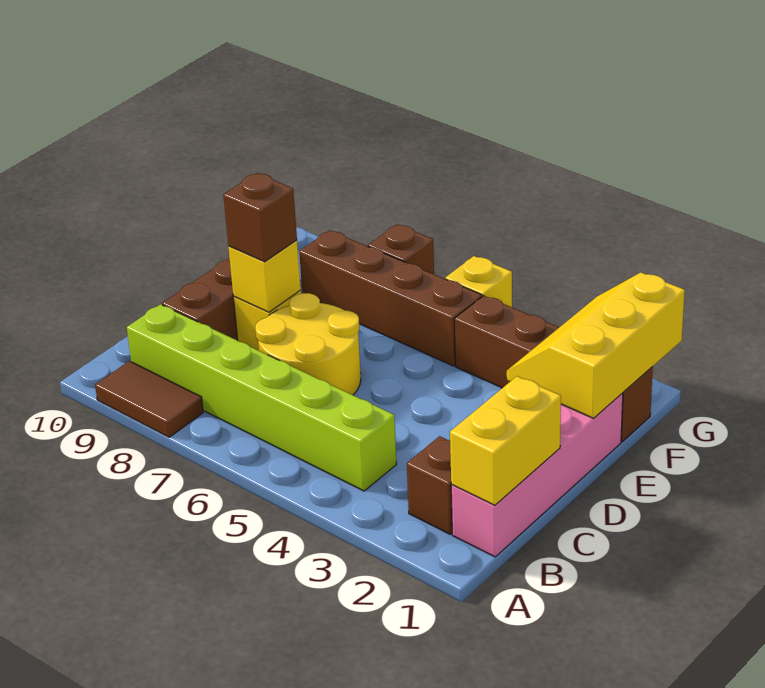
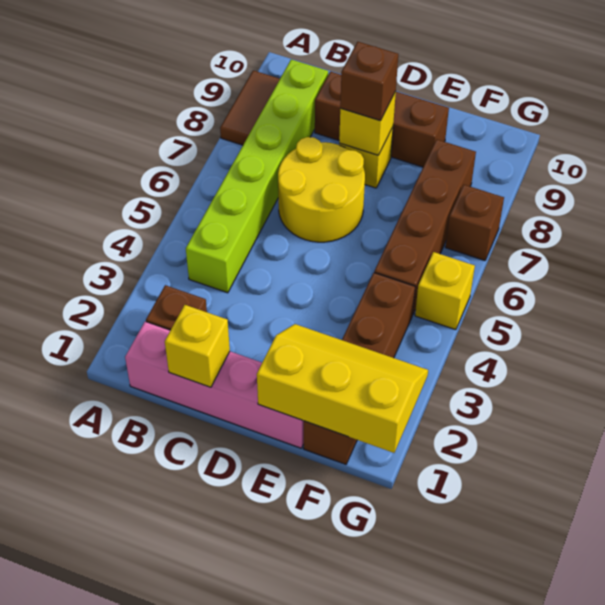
yellow brick B1:C1 level 2 -> yellow brick C1 level 2

